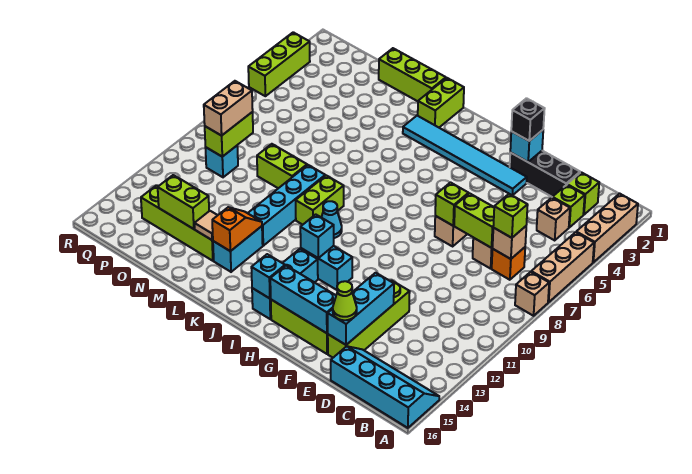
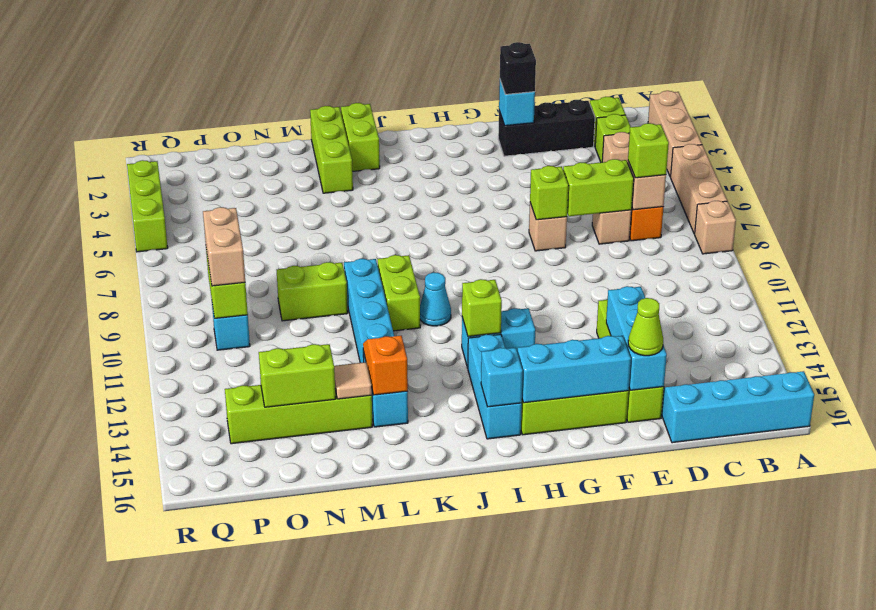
cyan tile F3:K3 level 1 -> none
cyan brick I12 level 2 -> lime brick I12 level 2
lime brick L1:N1 level 1 -> lime brick L1:L3 level 1

